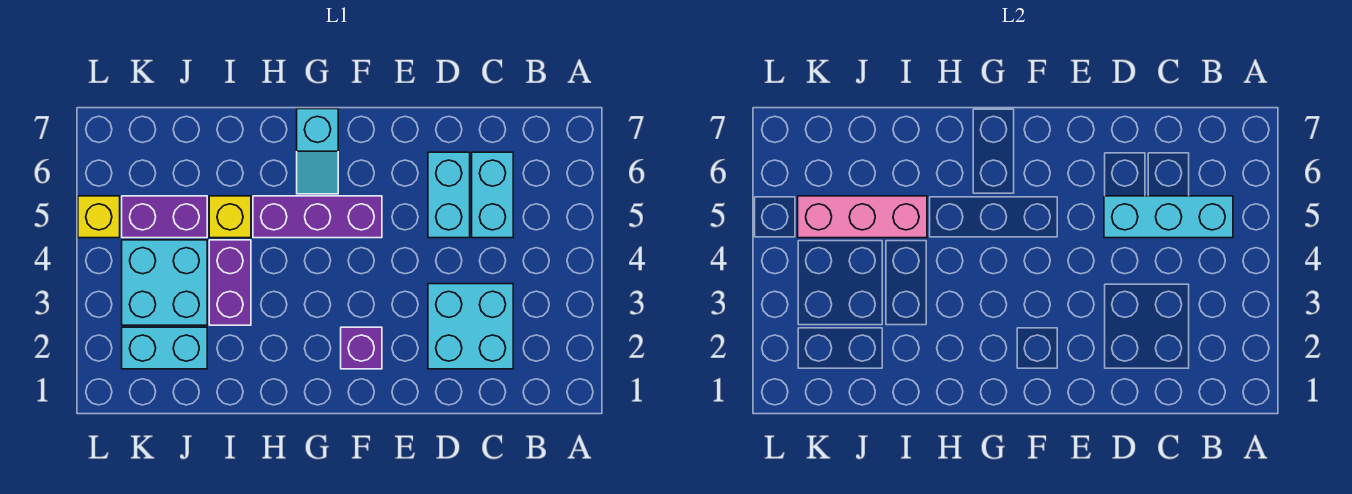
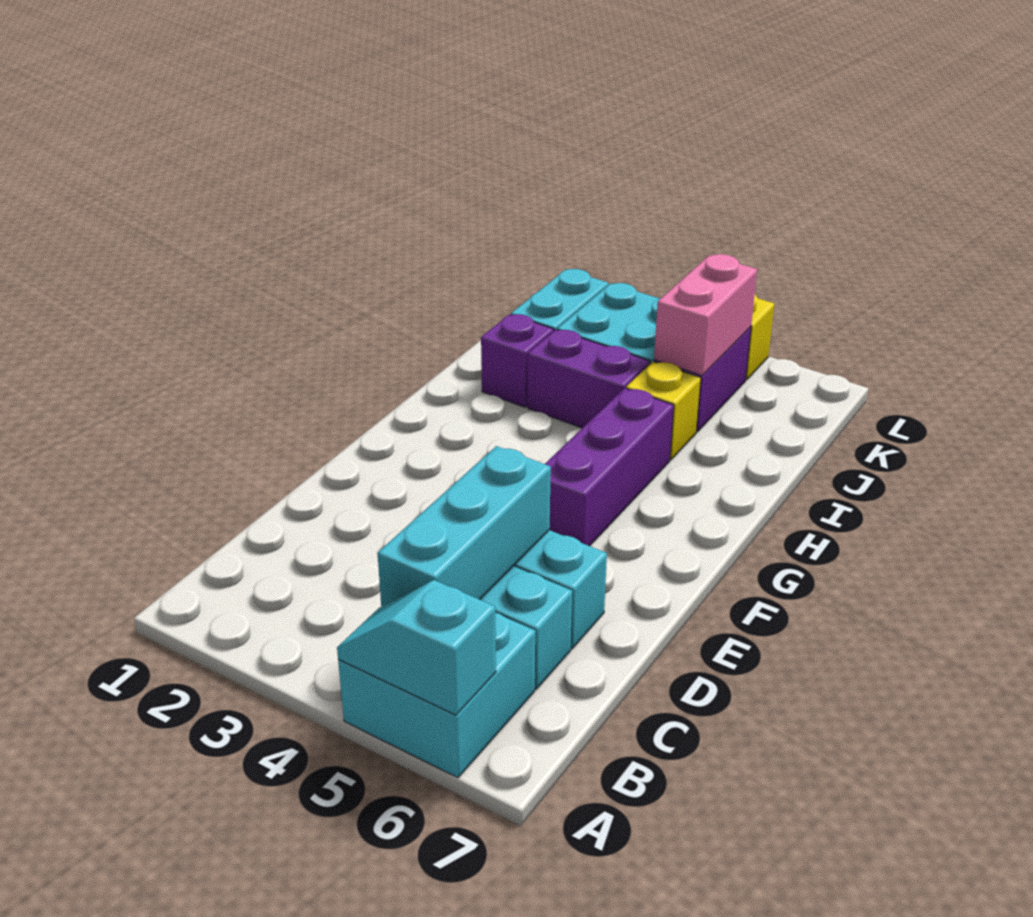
cyan brick C2:D3 level 1 -> cyan brick A5:B6 level 1
purple brick F2 level 1 -> purple brick I2 level 1
cyan slope G6:G7 level 1 top 7 -> cyan slope A5:A6 level 2 top 6
pink brick I5:K5 level 2 -> pink brick J5:K5 level 2

